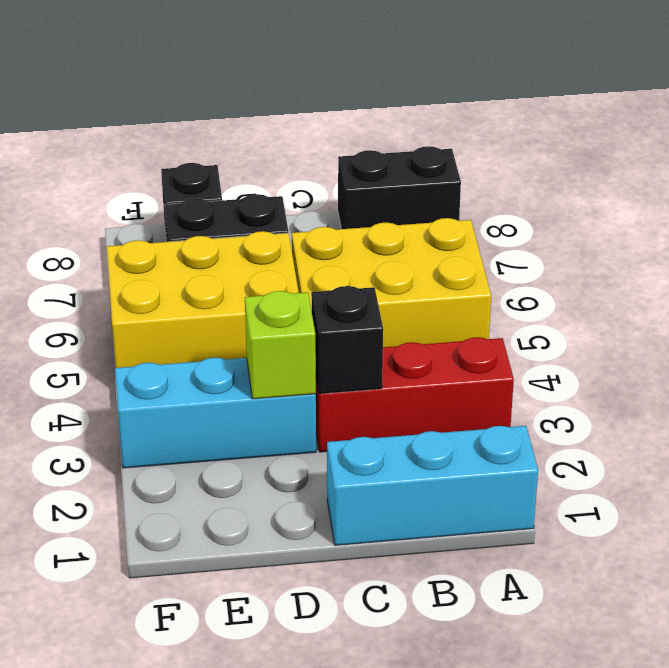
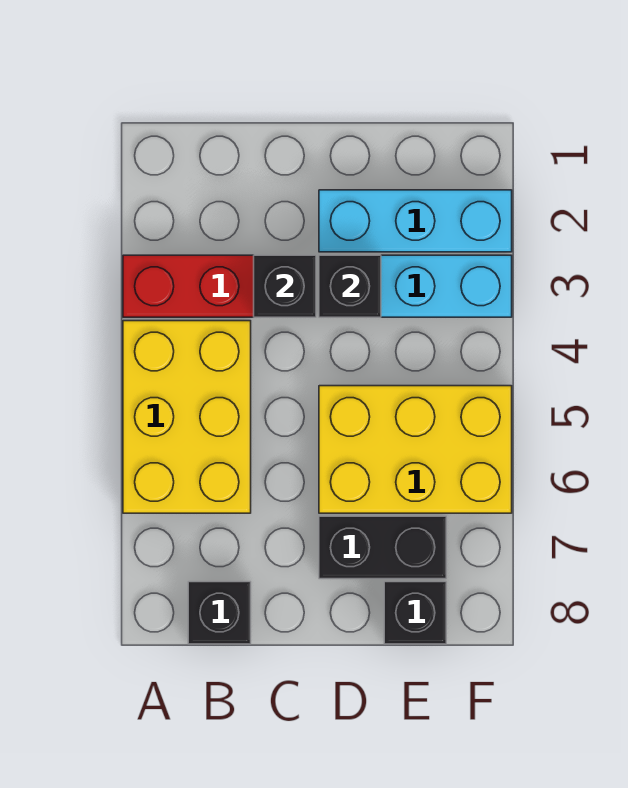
cyan brick A1:C1 level 1 -> cyan brick D2:F2 level 1
yellow brick A5:C6 level 1 -> yellow brick A4:B6 level 1
black brick A8:B8 level 1 -> black brick B8 level 1
lime brick D3 level 2 -> black brick D3 level 2

